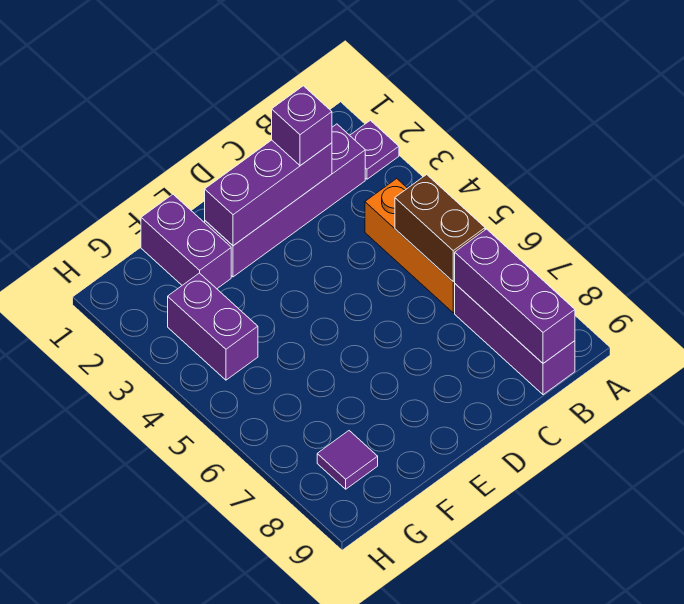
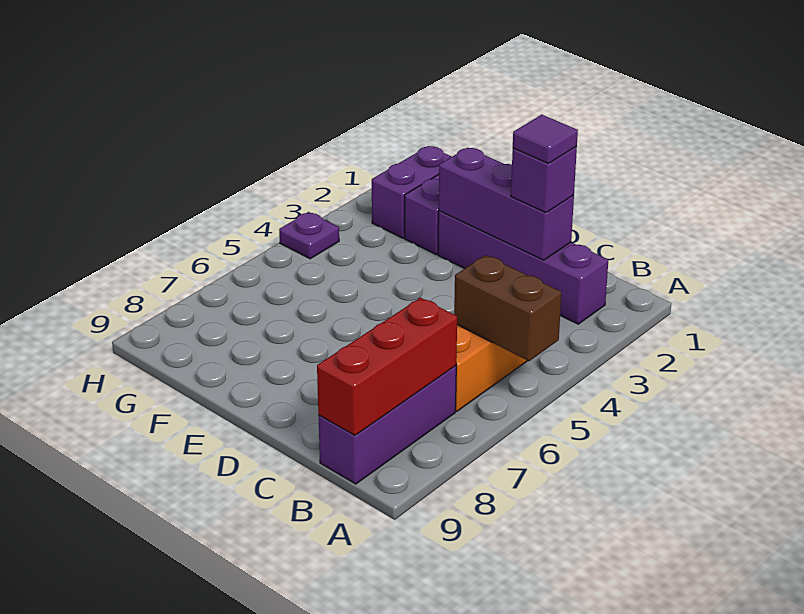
purple plate A2 level 1 -> purple plate H4 level 1
brown brick B5:B6 level 2 -> brown brick A5:B5 level 2
purple brick B7:B9 level 2 -> red brick B7:B9 level 2
purple brick G3:G4 level 1 -> purple brick G1:G2 level 1
purple tile G8 level 1 -> purple tile C2 level 4

